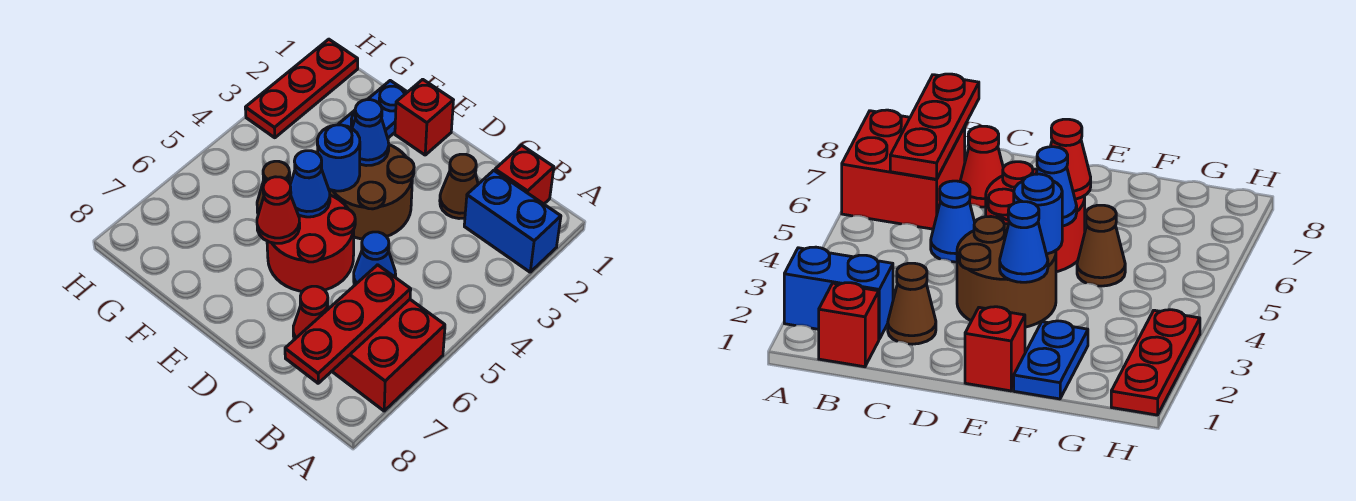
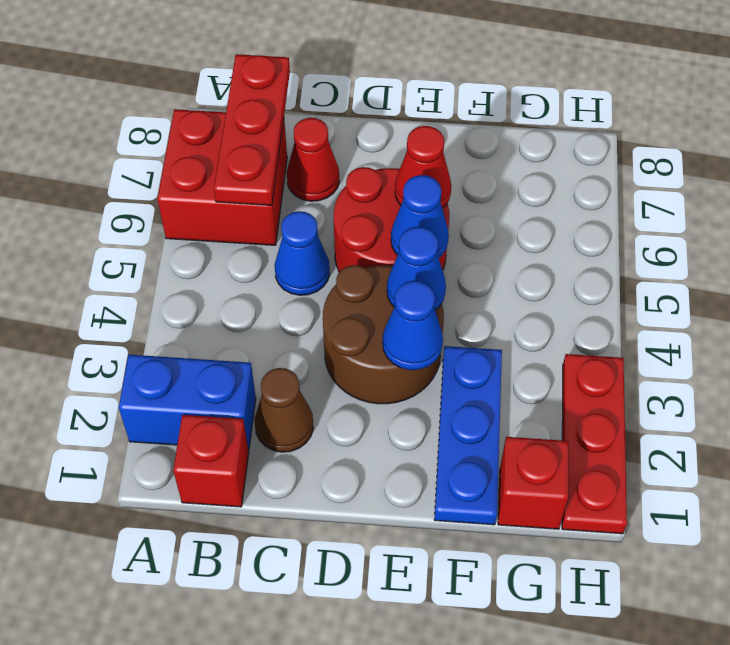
red brick E1 level 1 -> red brick G1 level 1
blue round brick E4 level 2 -> blue cone E4 level 2
blue plate F1:F2 level 1 -> blue plate F1:F3 level 1
brown cone F5 level 1 -> none

